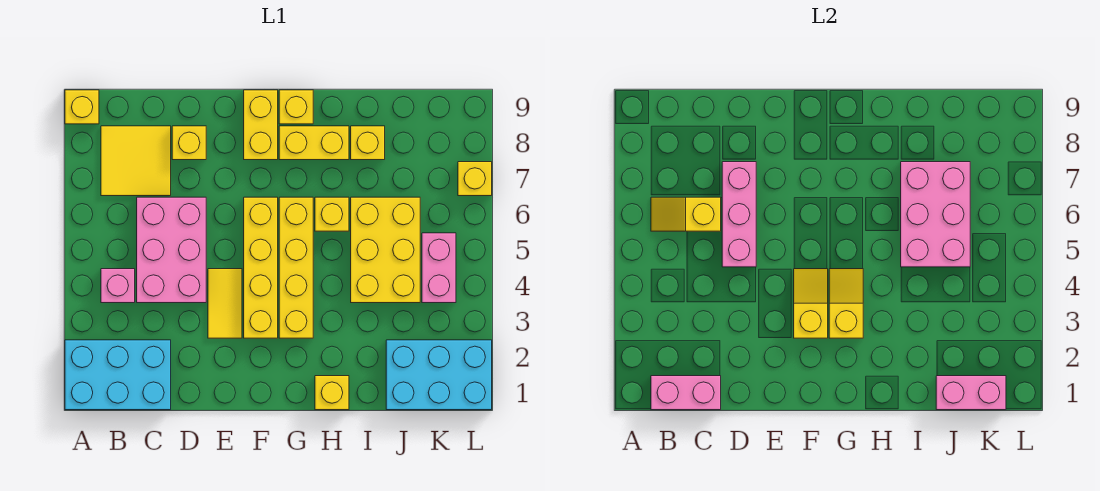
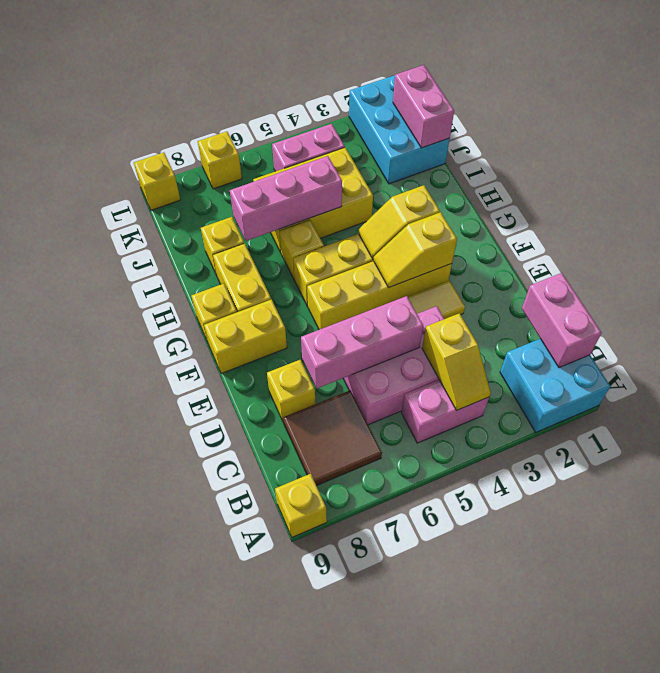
cyan brick A1:C2 level 1 -> cyan brick A1:B2 level 1
pink brick B4 level 1 -> pink brick B4:B5 level 1
yellow slope B6:C6 level 2 top C -> yellow slope B4:C4 level 2 top C
yellow tile B7:C8 level 1 -> brown tile B7:C8 level 1
yellow brick H1 level 1 -> yellow brick L9 level 1
pink brick I5:J7 level 2 -> pink brick I5:I7 level 2

